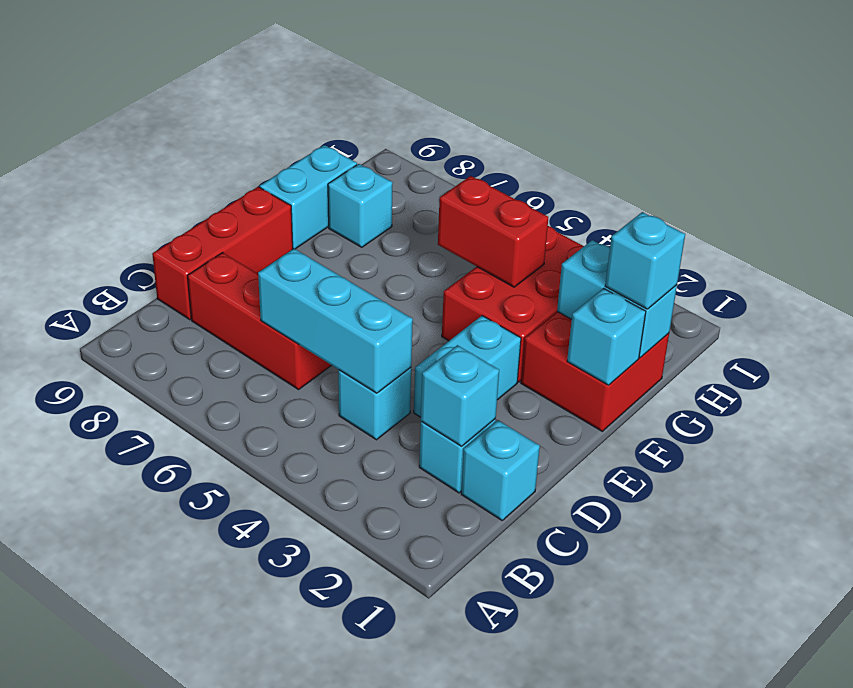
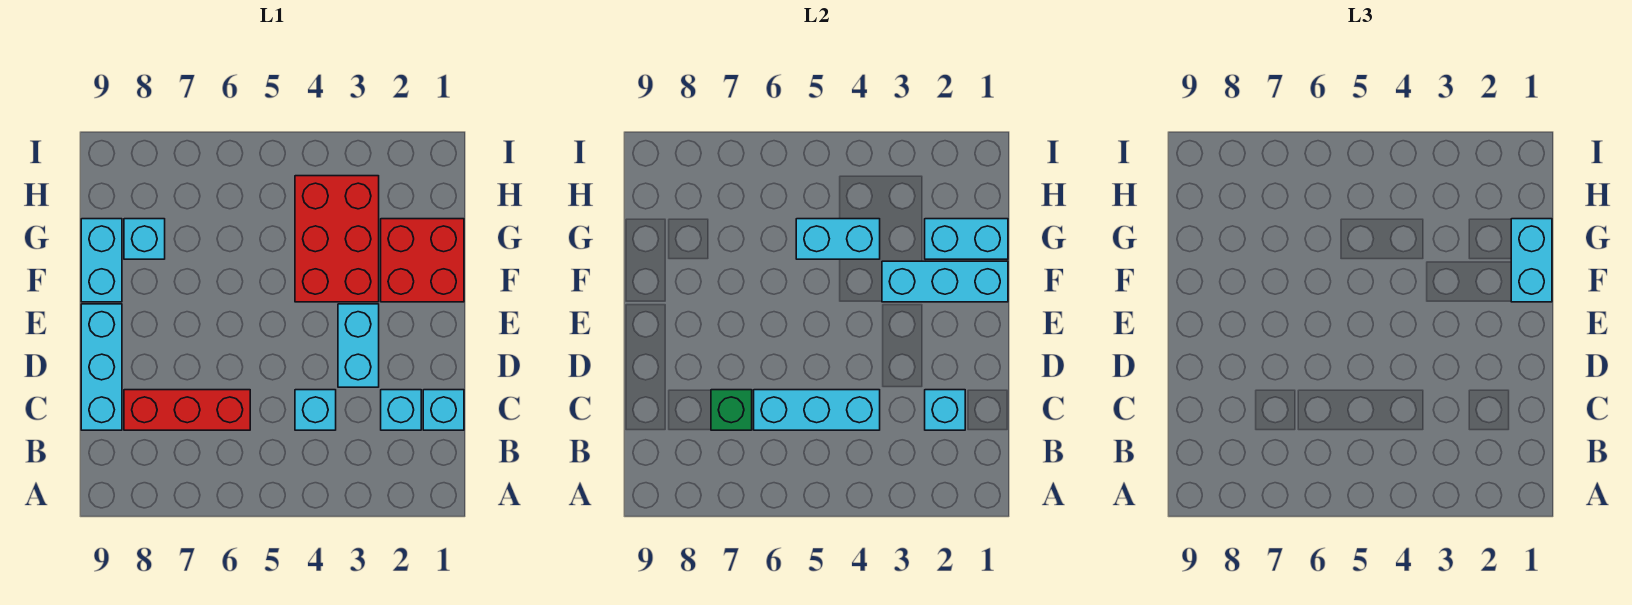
none -> green brick C7 level 2
red brick C9:E9 level 1 -> cyan brick C9:E9 level 1
cyan brick F1 level 2 -> cyan brick F1:F3 level 2
cyan brick G1 level 3 -> cyan brick F1:G1 level 3
red brick G4:G5 level 2 -> cyan brick G4:G5 level 2

